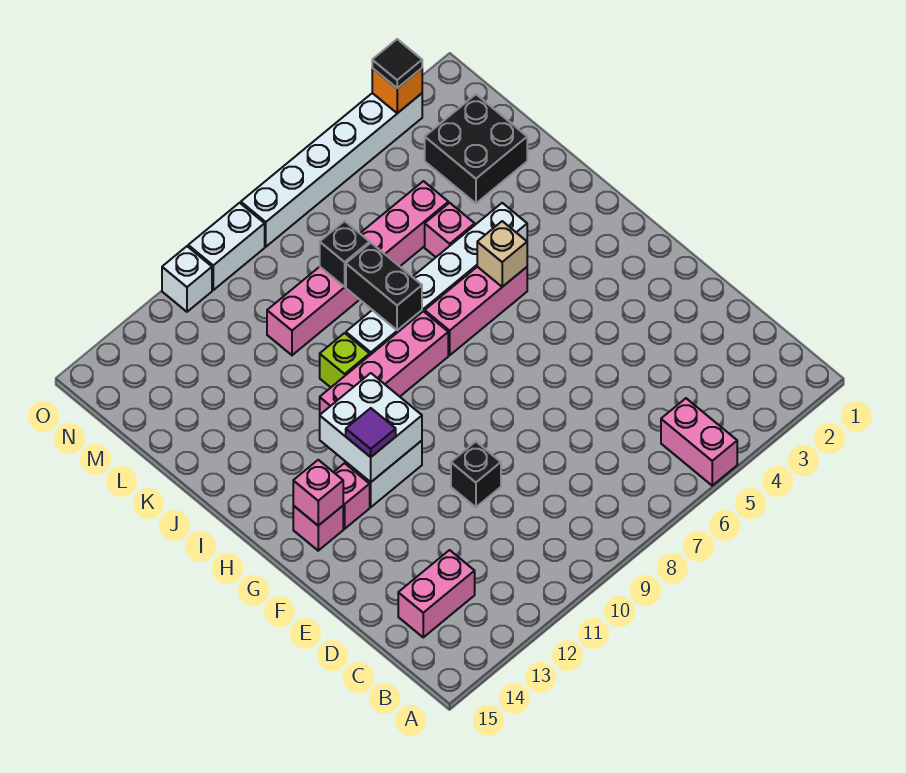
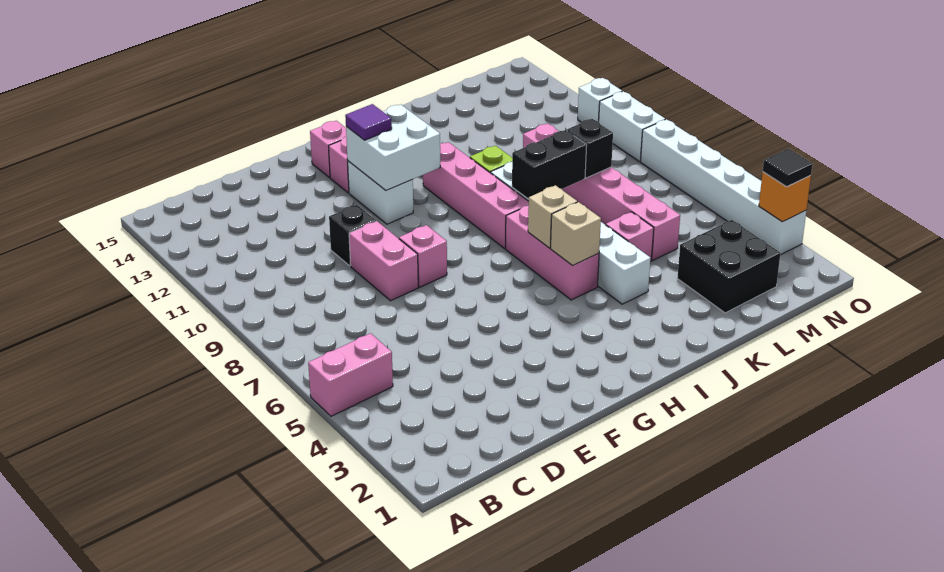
pink brick C13:C14 level 1 -> pink brick E8:E9 level 1
pink brick G14 level 2 -> pink brick F8 level 1
none -> tan brick I6 level 2

